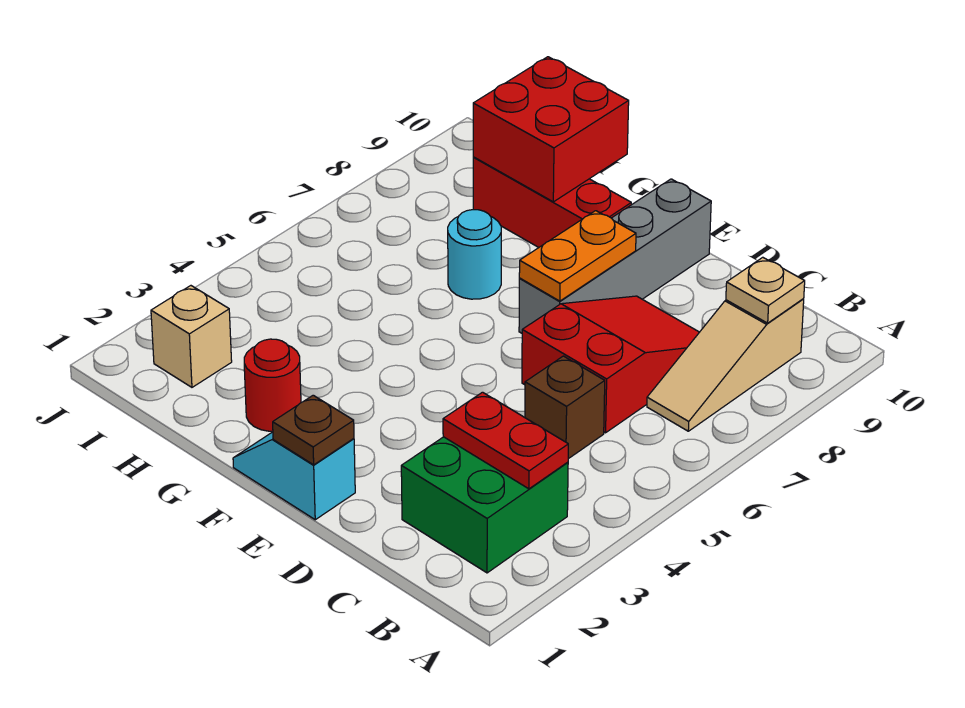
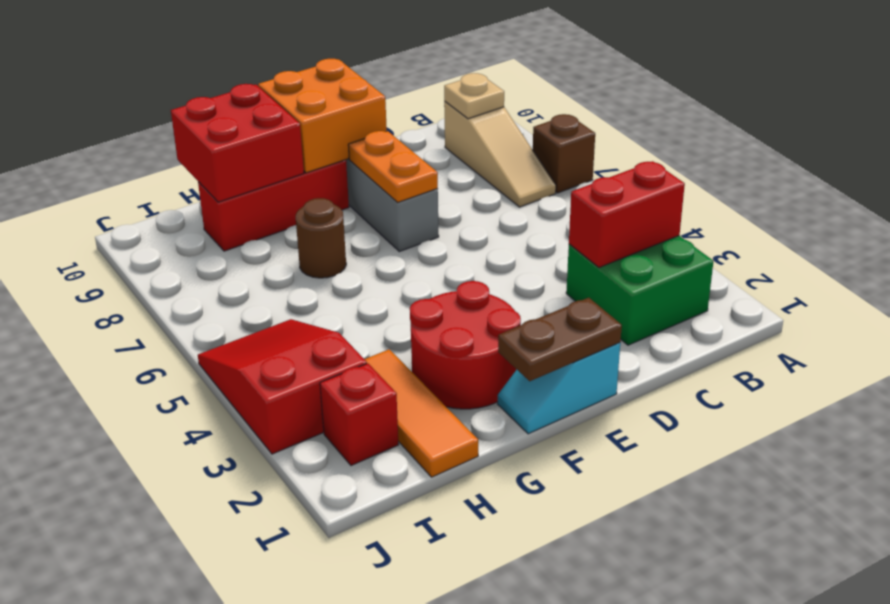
red plate B3:C3 level 2 -> red brick B3:C3 level 2
brown brick C5 level 1 -> brown brick A7 level 1
red slope C6:D8 level 1 top 6 -> red slope I3:J5 level 1 top 3
brown plate E1 level 2 -> brown plate E1:F1 level 2
none -> orange brick E9:F10 level 2
red round brick G2 level 1 -> red round brick F2:G3 level 1
cyan round brick G7 level 1 -> brown round brick G7 level 1
none -> orange tile H1:H3 level 1
tan brick I2 level 1 -> red brick I2 level 1

